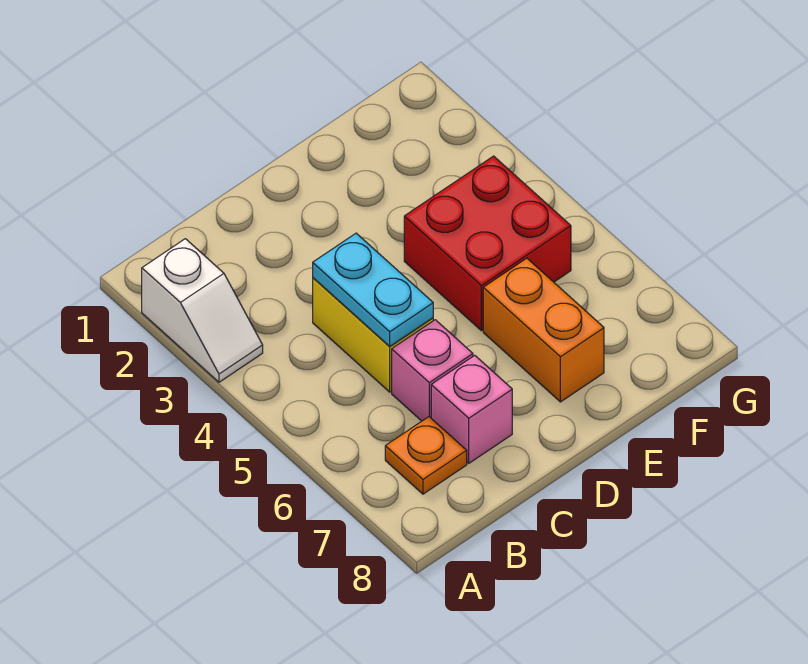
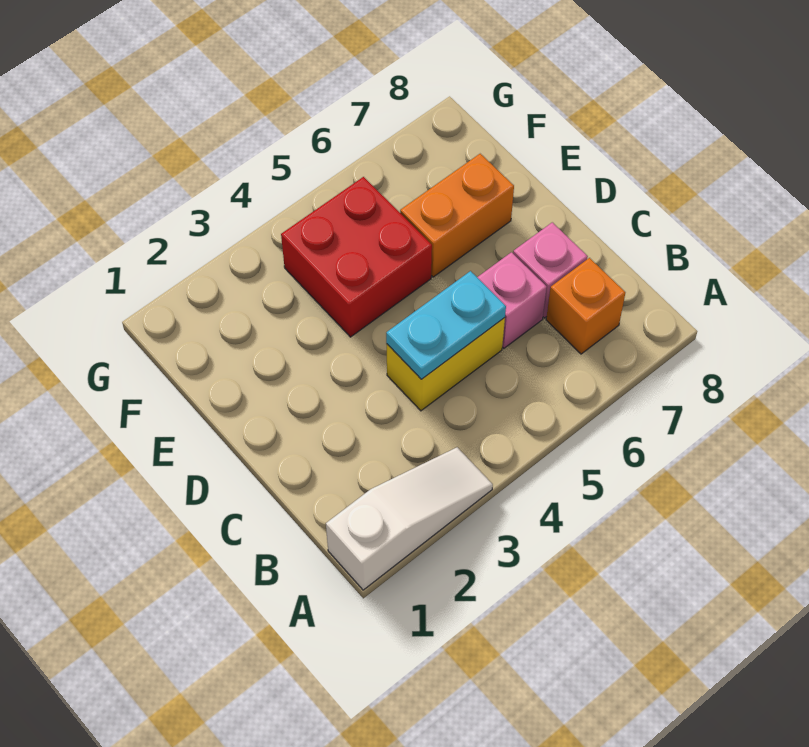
white slope A2:A3 level 1 top 2 -> white slope A1:A3 level 1 top 1
orange plate B7 level 1 -> orange brick B7 level 1

